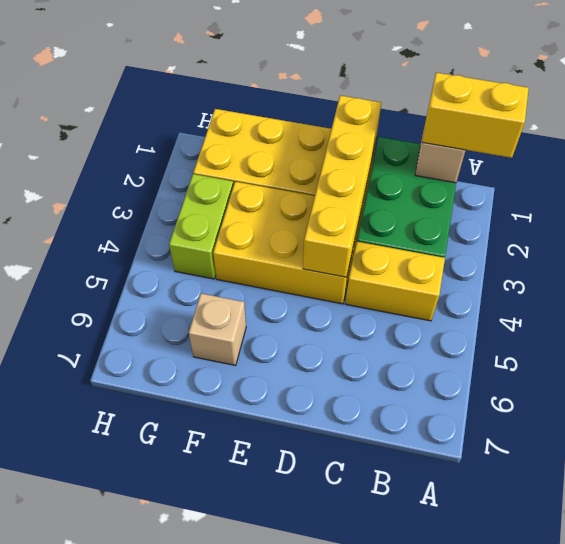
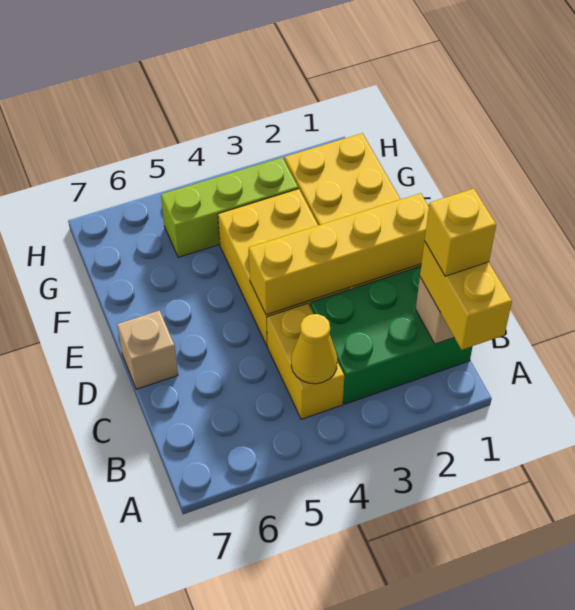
none -> yellow brick B1 level 4
none -> yellow cone B4 level 2
tan brick F6 level 1 -> tan brick D7 level 1
lime brick G3:G4 level 1 -> lime brick G3:G5 level 1

